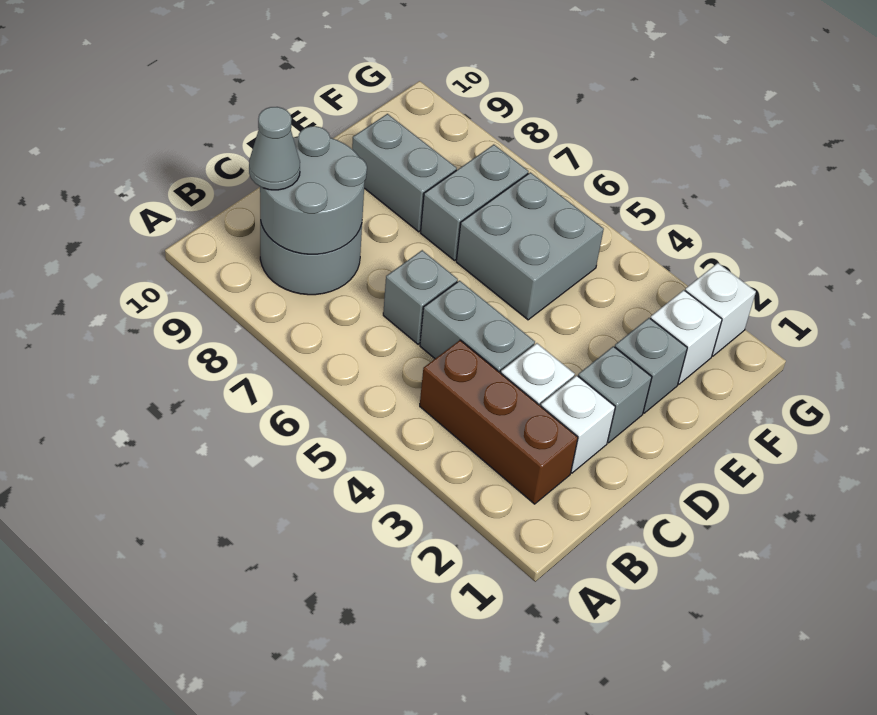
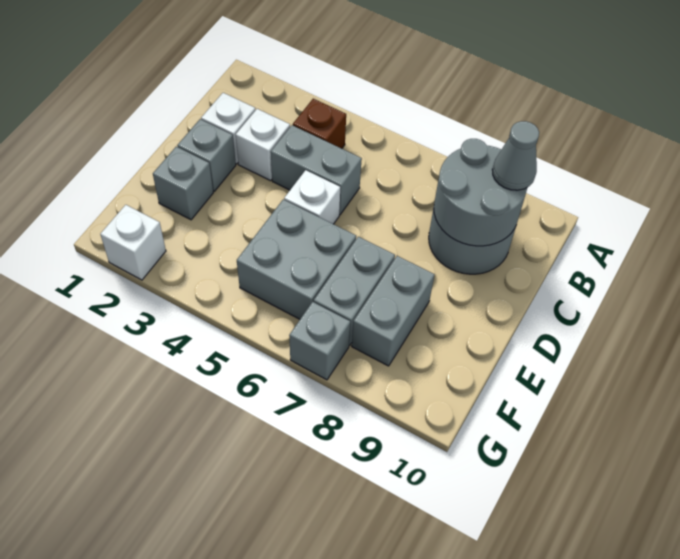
brown brick B2:B4 level 1 -> brown brick B4 level 1
grey brick C6 level 1 -> grey brick G7 level 1
grey brick E8:E9 level 1 -> grey brick E8:F8 level 1
white brick F2 level 1 -> white brick D5 level 1

